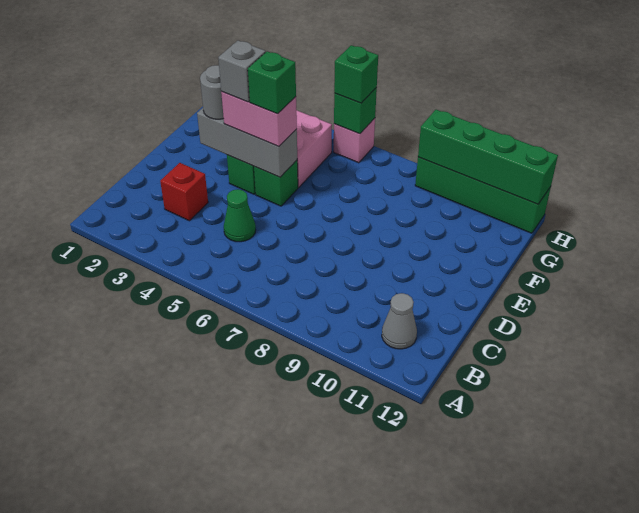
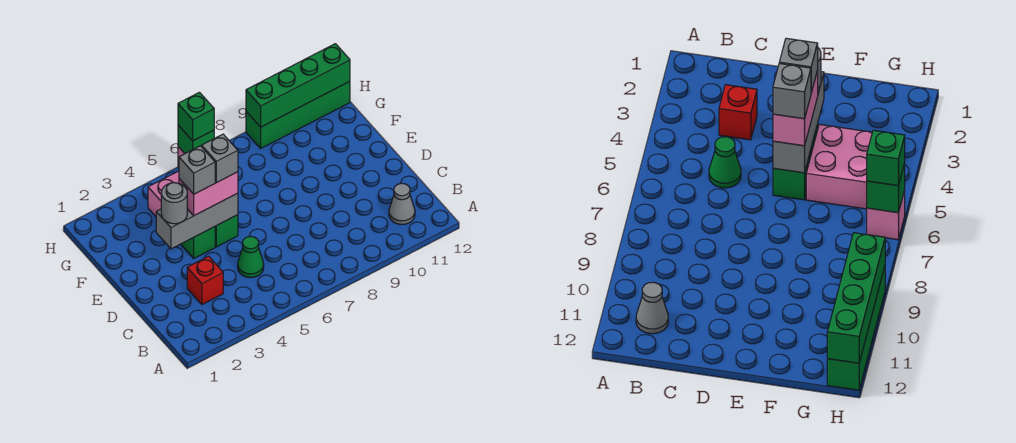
green brick E5 level 4 -> grey brick E5 level 4

